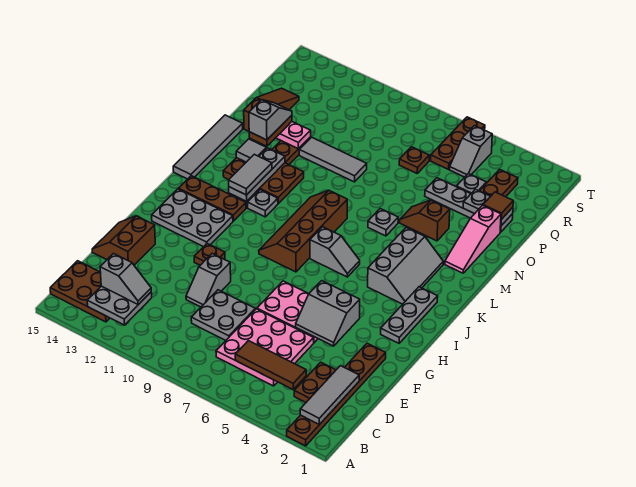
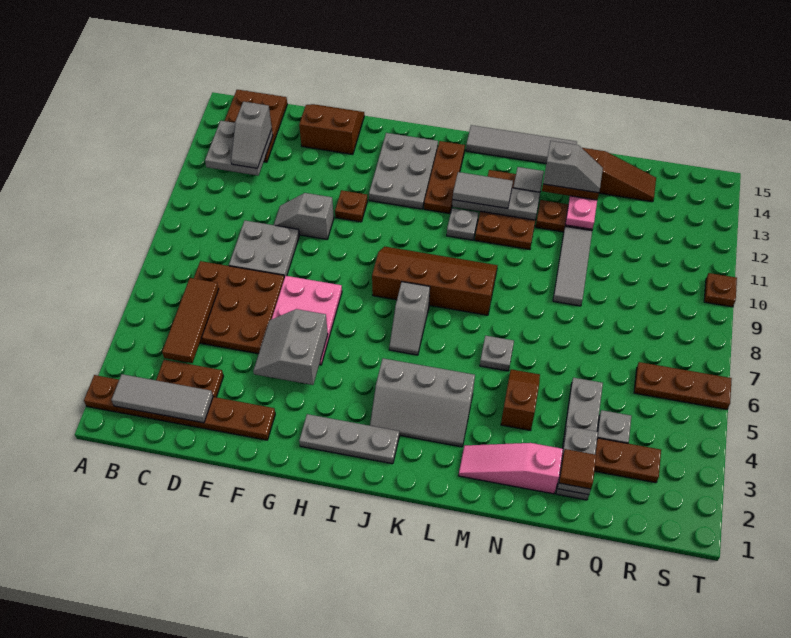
pink plate C5:E7 level 1 -> brown plate C5:E7 level 1
brown plate Q7 level 1 -> brown plate T10 level 1
grey slope R5:S5 level 1 top S -> none

